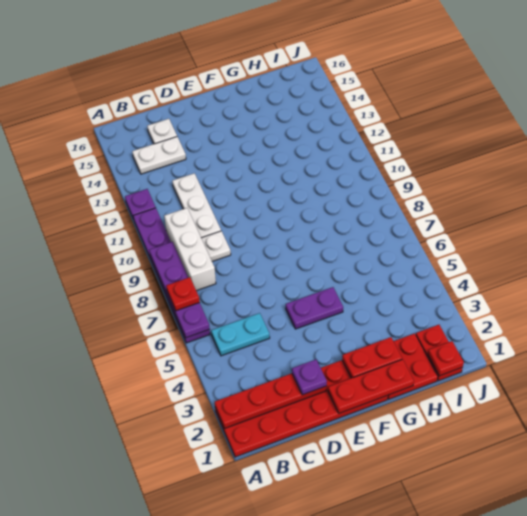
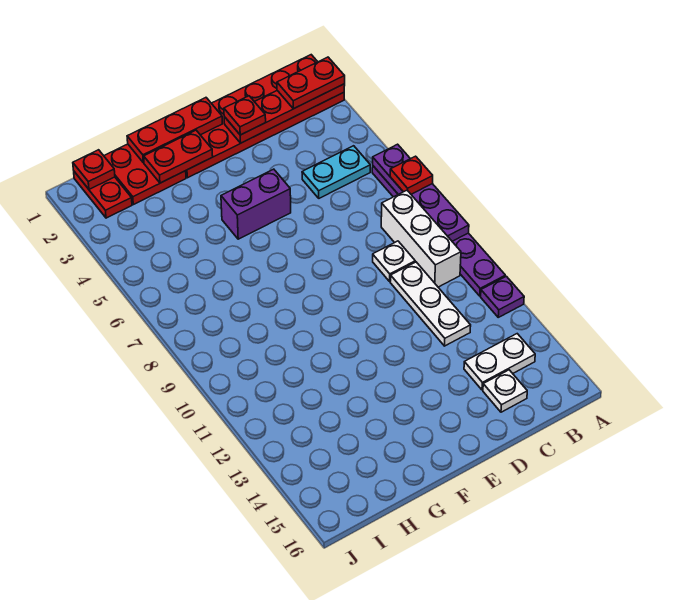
none -> red plate A2:B2 level 3
purple plate D2 level 3 -> red plate D2 level 3
purple plate E5:F5 level 1 -> purple brick E5:F5 level 1

